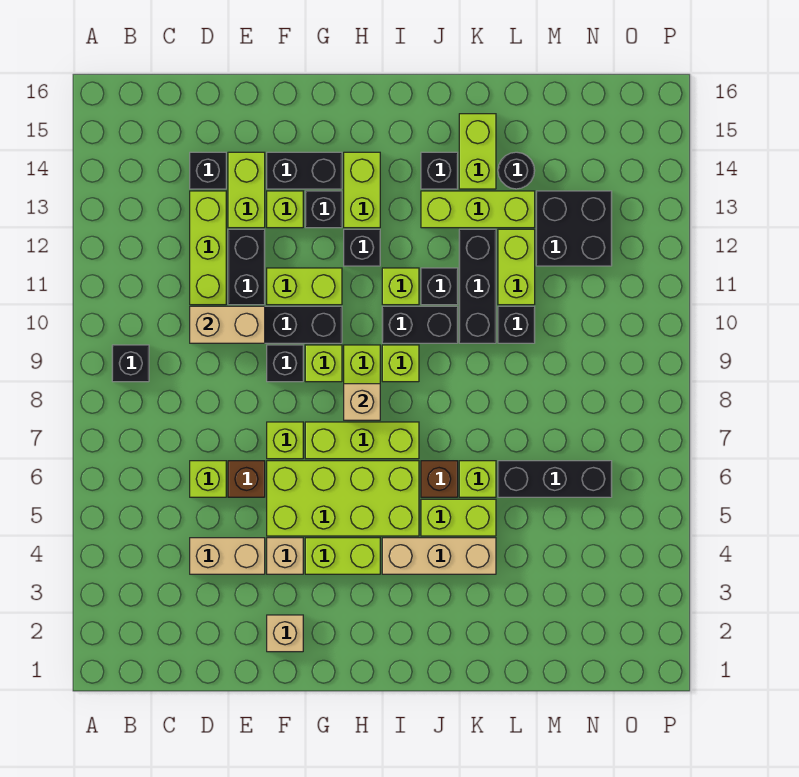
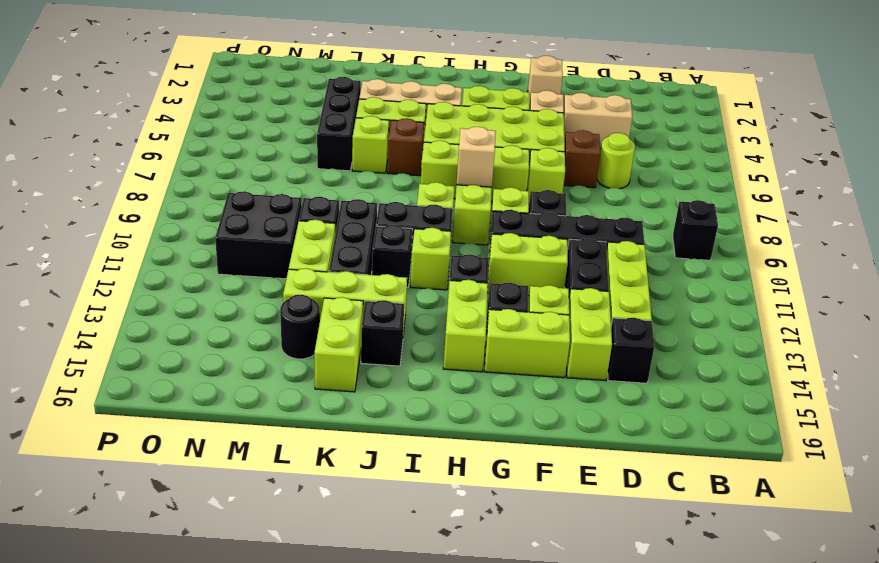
lime brick D6 level 1 -> lime round brick D6 level 1
tan brick D10:E10 level 2 -> none
black brick F14:G14 level 1 -> lime brick F14:G14 level 1
black brick L6:N6 level 1 -> black brick L4:L6 level 1
black brick M12:N13 level 1 -> black brick M10:N11 level 1

